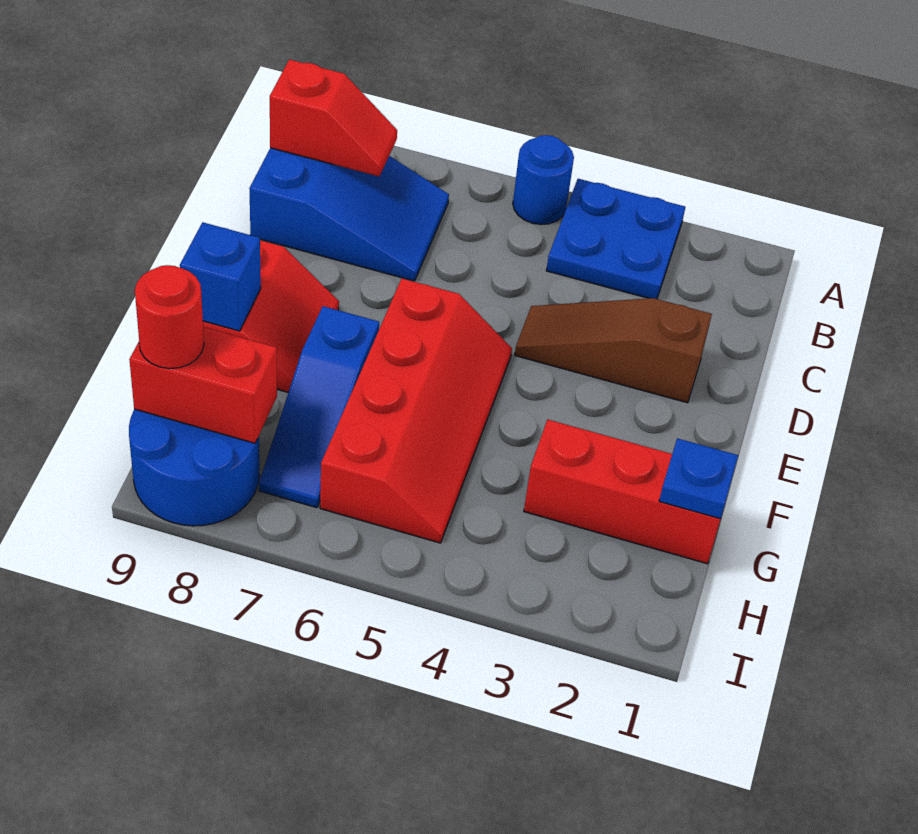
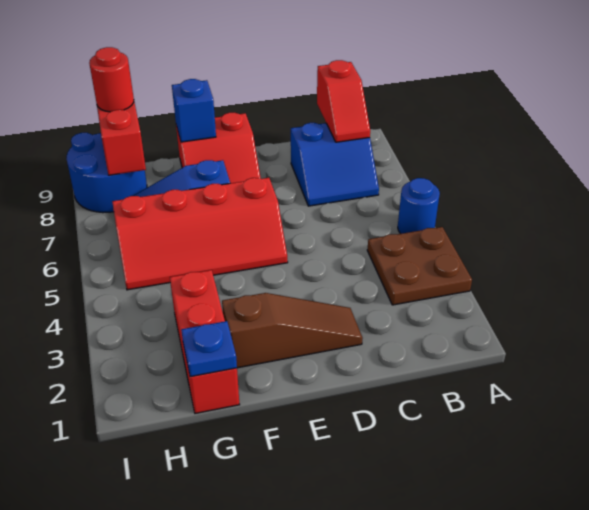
blue plate A3:B4 level 1 -> brown plate A3:B4 level 1
blue slope B7:C9 level 1 top 9 -> blue slope B7:C8 level 1 top 8
brown slope D2:D4 level 1 top 2 -> brown slope D2:F2 level 1 top F

